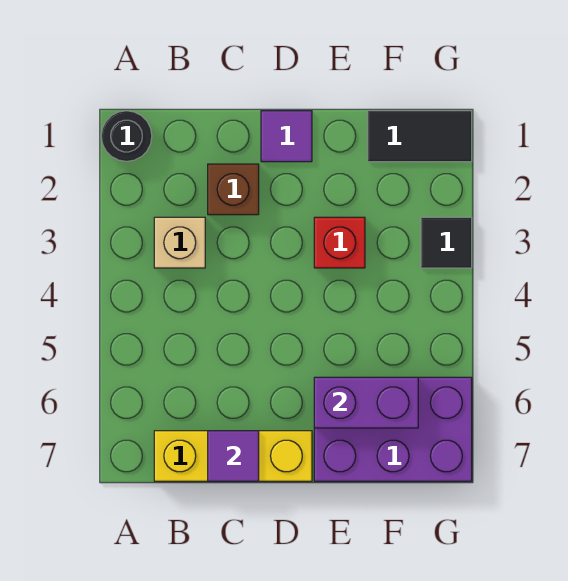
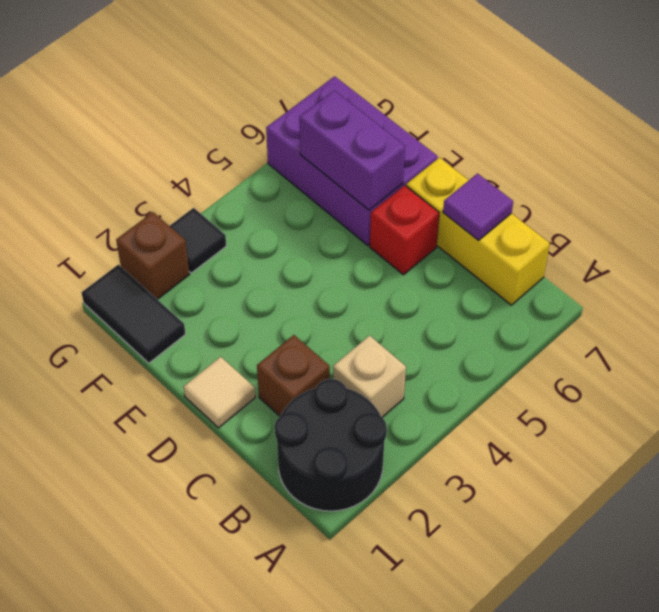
black round brick A1 level 1 -> black round brick A1:B2 level 1
purple tile D1 level 1 -> tan tile D1 level 1
red brick E3 level 1 -> red brick D6 level 1
none -> brown brick G2 level 1

